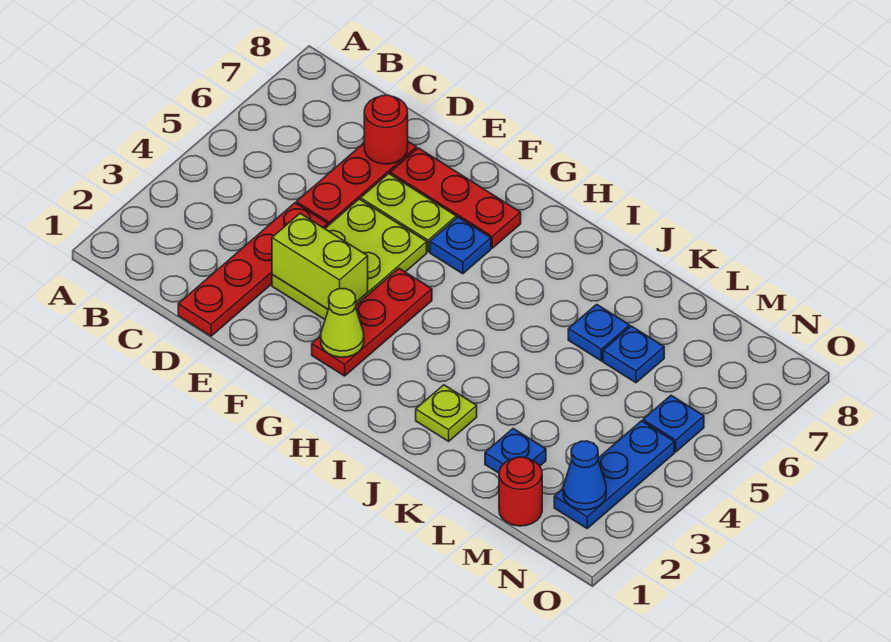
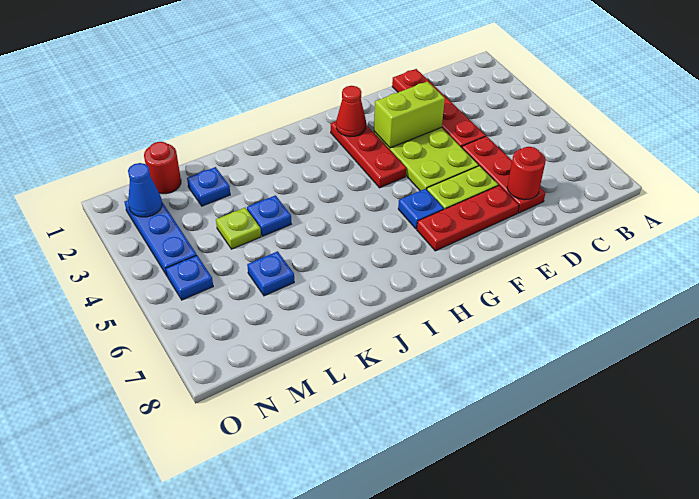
lime cone G2 level 2 -> red cone G2 level 2
lime plate J2 level 1 -> lime plate L4 level 1
blue plate K6 level 1 -> blue plate K4 level 1

